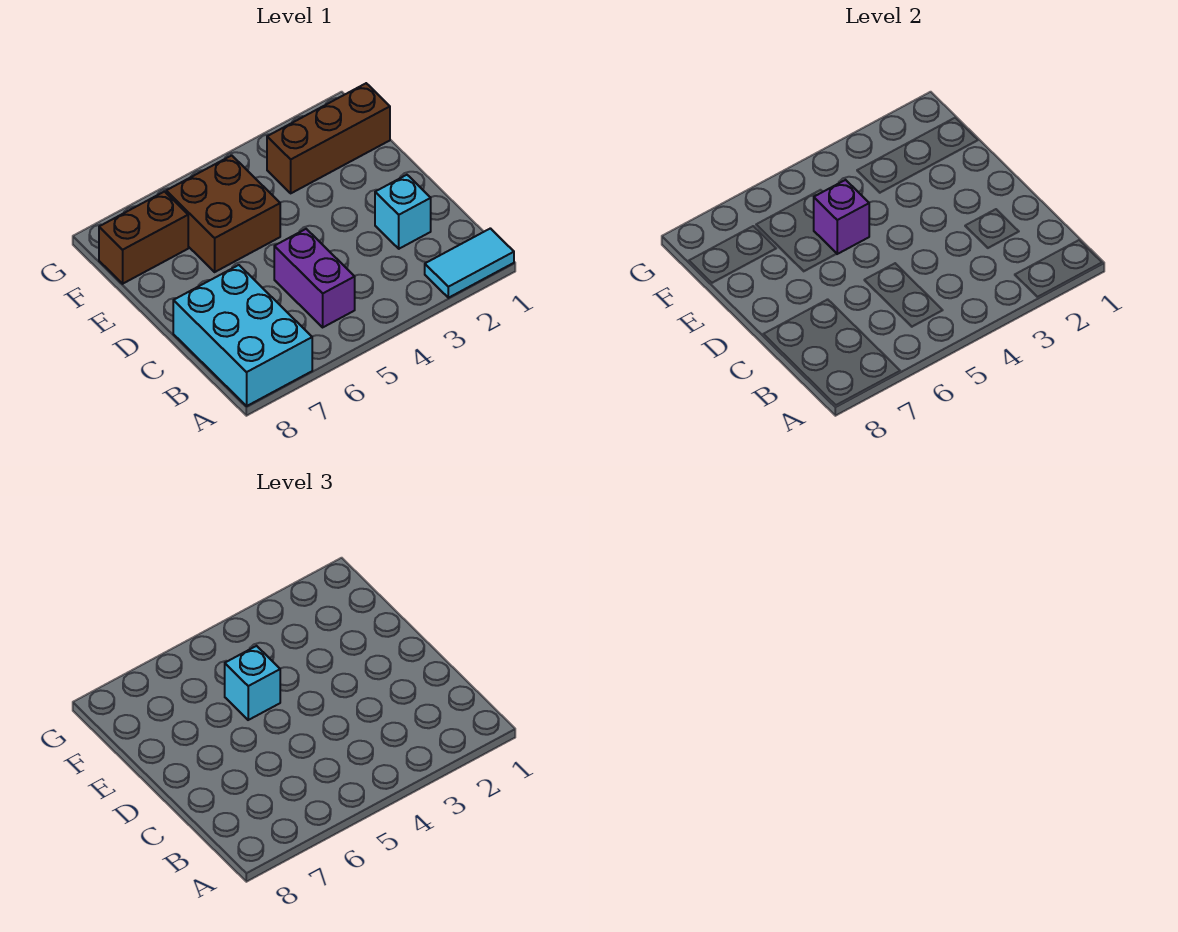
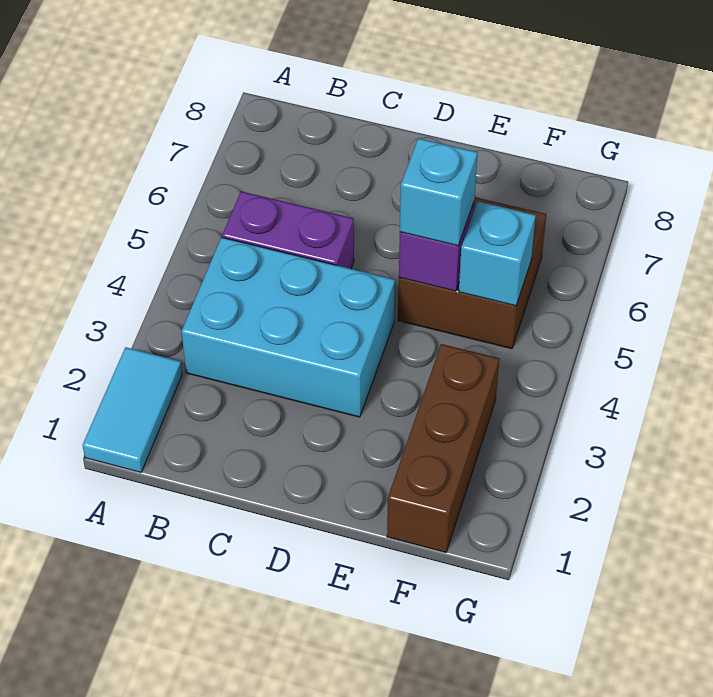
cyan brick A7:C8 level 1 -> cyan brick B3:D4 level 1
cyan brick C2 level 1 -> cyan brick F5 level 2
brown brick F7:F8 level 1 -> none

